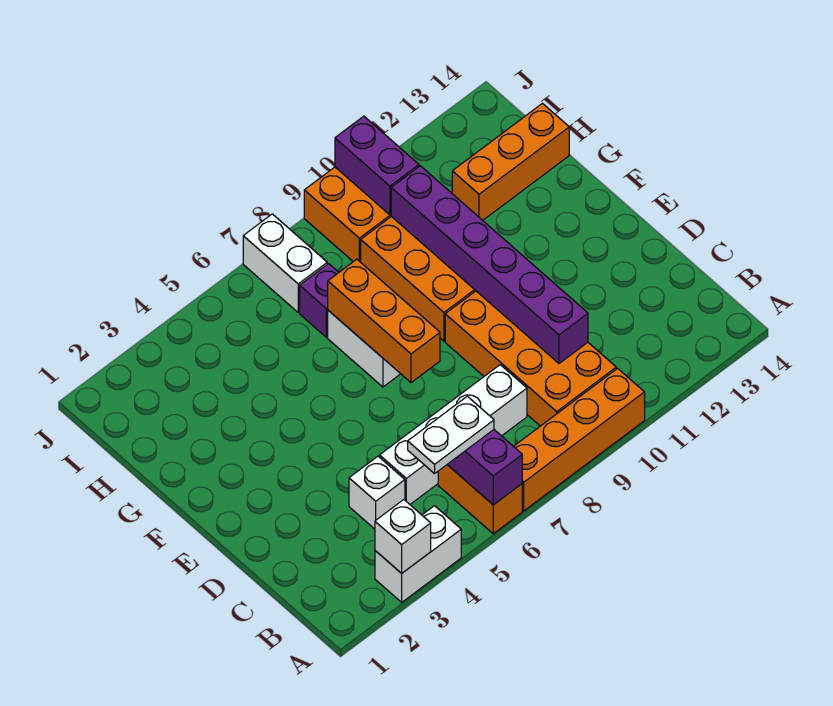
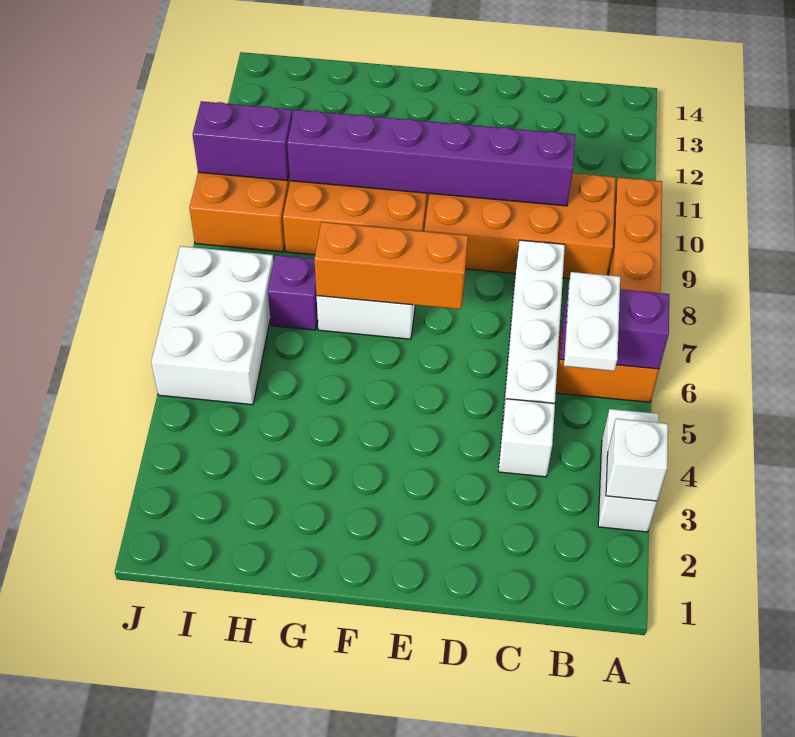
orange brick H12:H14 level 1 -> none
white brick I7:J7 level 1 -> white brick I5:J7 level 1

